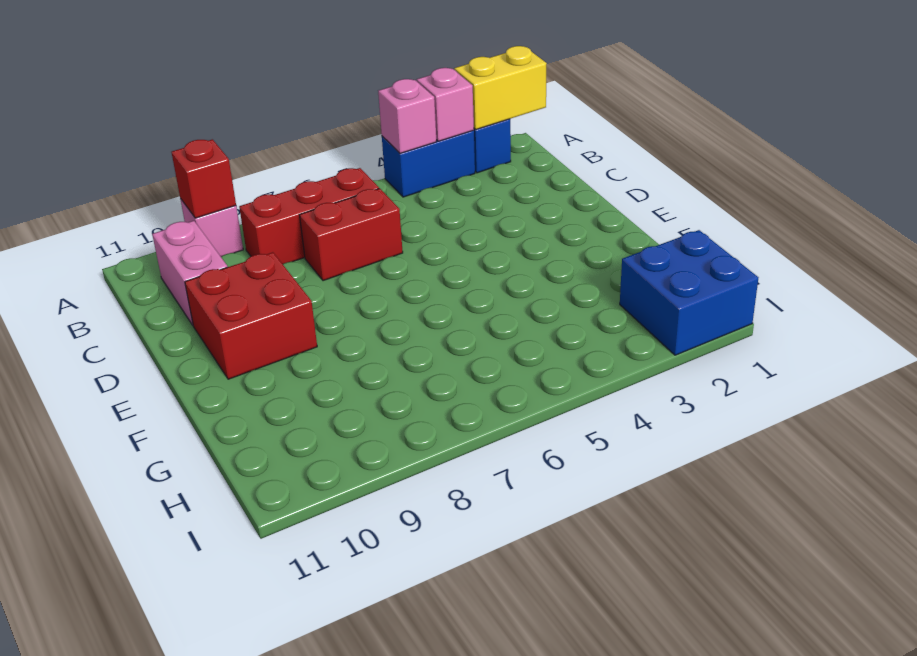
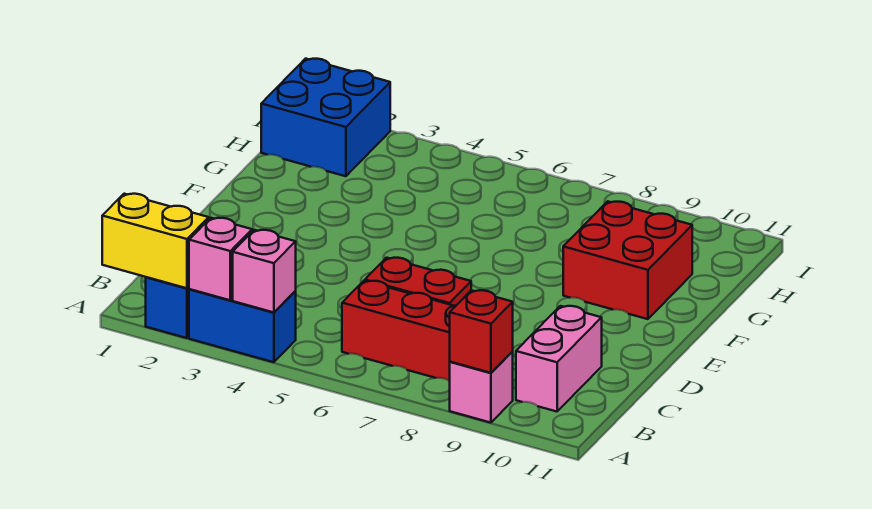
red brick D9:E10 level 1 -> red brick F9:G10 level 1

